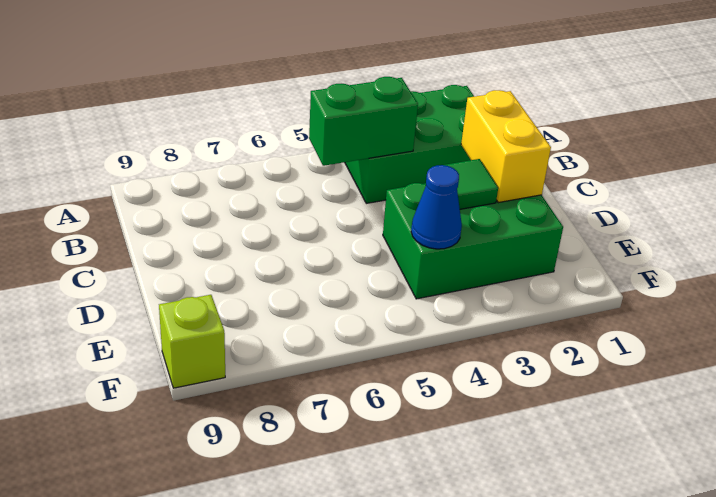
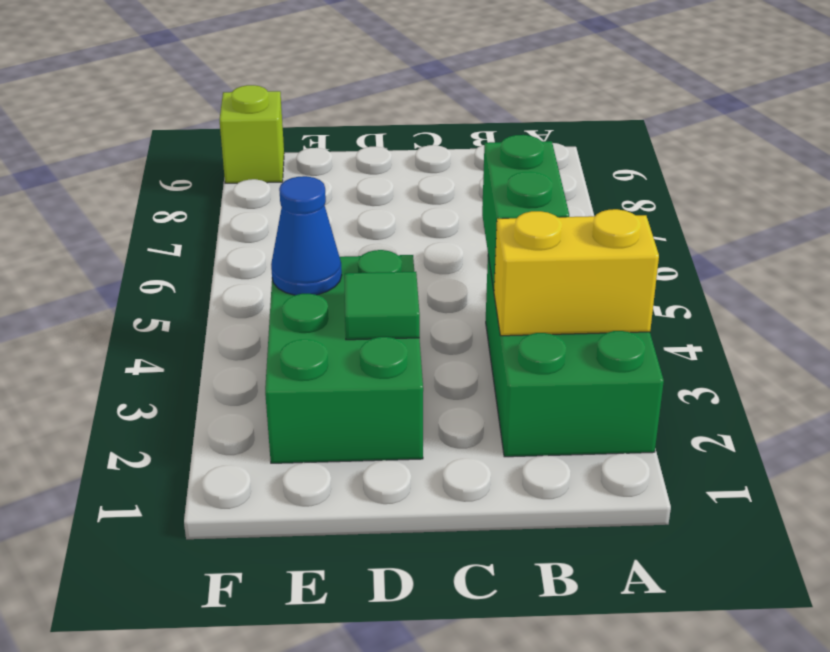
yellow brick C2:D2 level 2 -> yellow brick A3:B3 level 2

